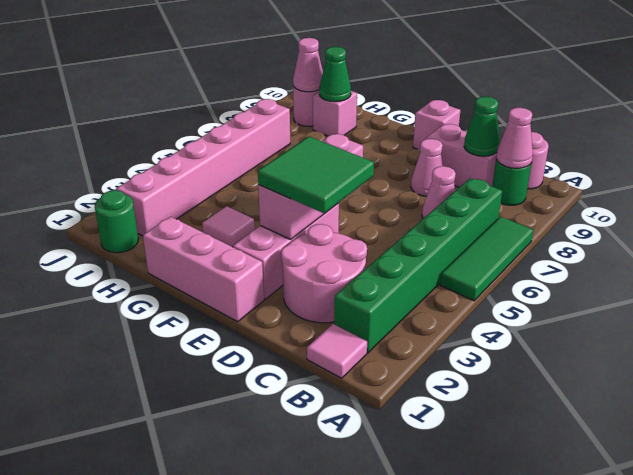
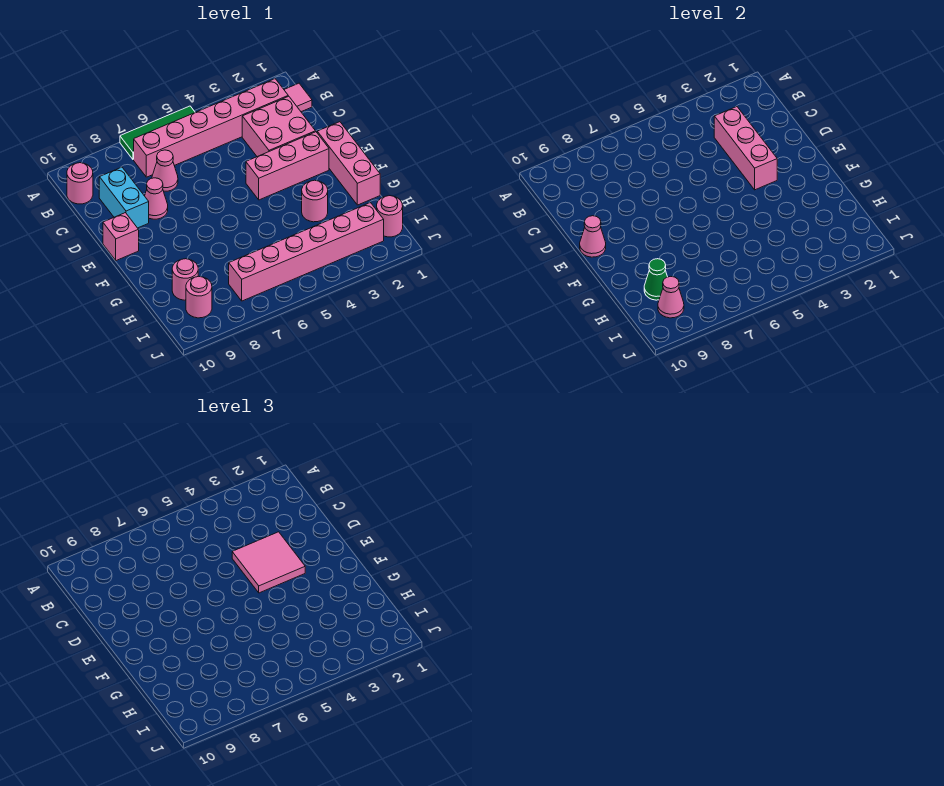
green brick B2:B7 level 1 -> pink brick B2:B7 level 1
green round brick B9 level 1 -> none
pink cone B9 level 2 -> pink cone E10 level 2
pink round brick C2:D3 level 1 -> pink brick C2:D3 level 1
pink brick C9:D9 level 1 -> cyan brick C9:D9 level 1
green cone C9 level 2 -> none
green tile D3:E4 level 3 -> pink tile D3:E4 level 3
pink brick E3:E5 level 2 -> pink brick C3:E3 level 2
pink tile G3 level 1 -> pink round brick G3 level 1
pink brick H9 level 1 -> pink round brick H9 level 1
green round brick I1 level 1 -> pink round brick I1 level 1

